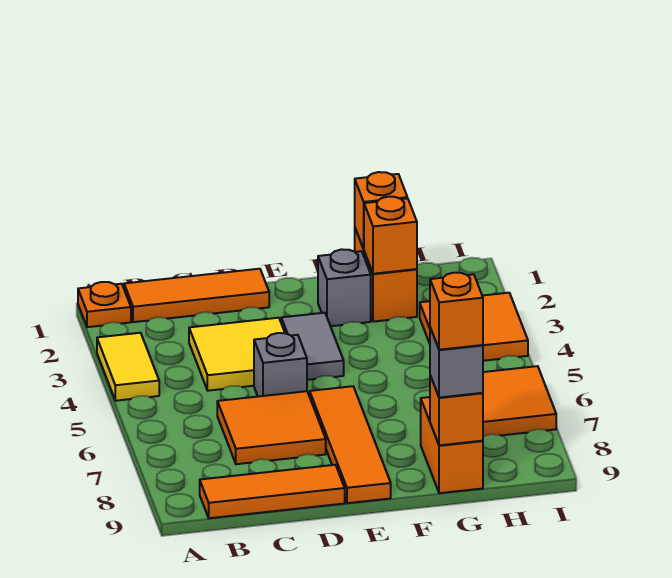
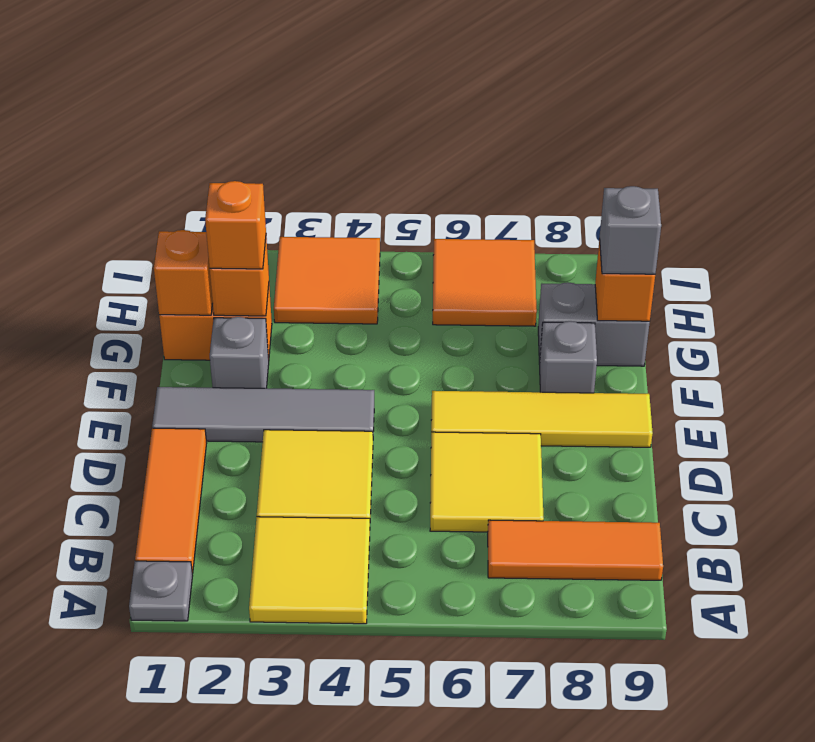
orange plate A1 level 1 -> grey plate A1 level 1
yellow tile A3:A4 level 1 -> yellow tile A3:B4 level 1
orange tile B9:D9 level 1 -> orange tile B7:B9 level 1
orange tile C6:D7 level 1 -> yellow tile C6:D7 level 1
grey brick D5 level 1 -> grey brick F8 level 1
grey tile E3:E4 level 1 -> grey tile E1:E4 level 1
orange tile E6:E9 level 1 -> yellow tile E6:E9 level 1
orange brick G8:G9 level 1 -> grey brick G8:G9 level 1
orange brick G9 level 4 -> orange brick G2 level 3

